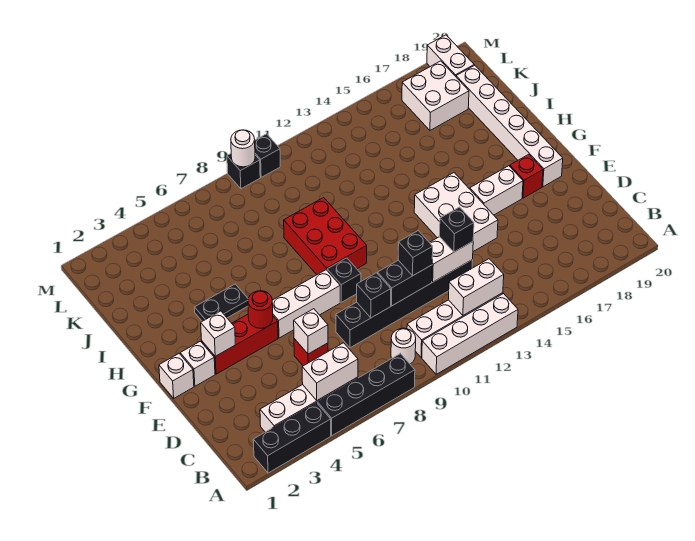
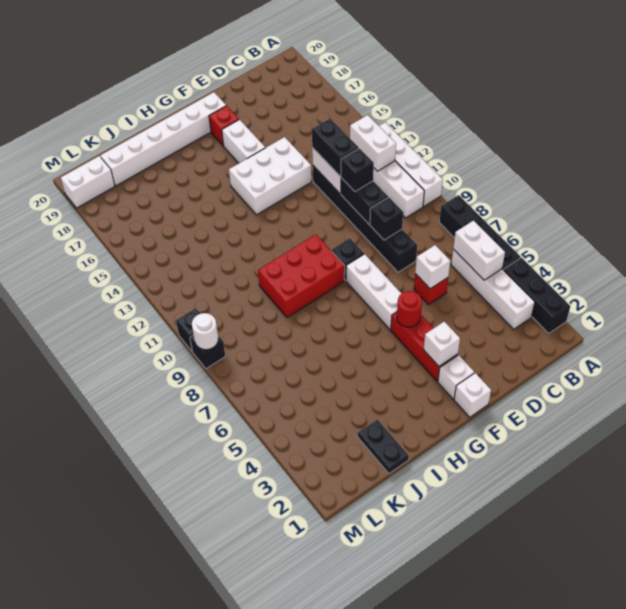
white round brick B9 level 1 -> none
black brick D13 level 3 -> black brick D12:D13 level 3
black plate H4:H5 level 1 -> black plate J1:J2 level 1
white brick K17:L18 level 1 -> none

